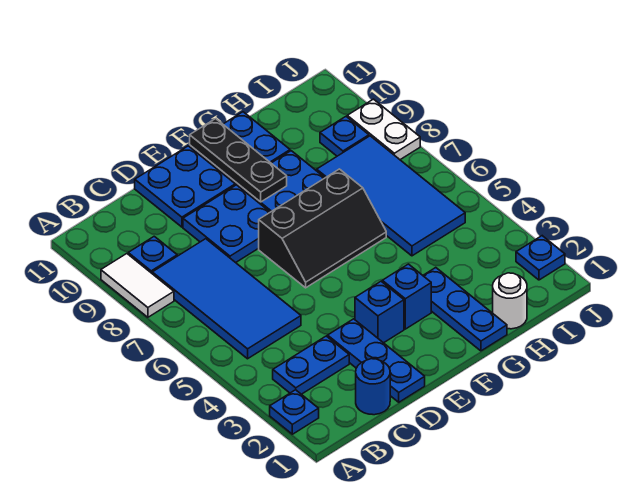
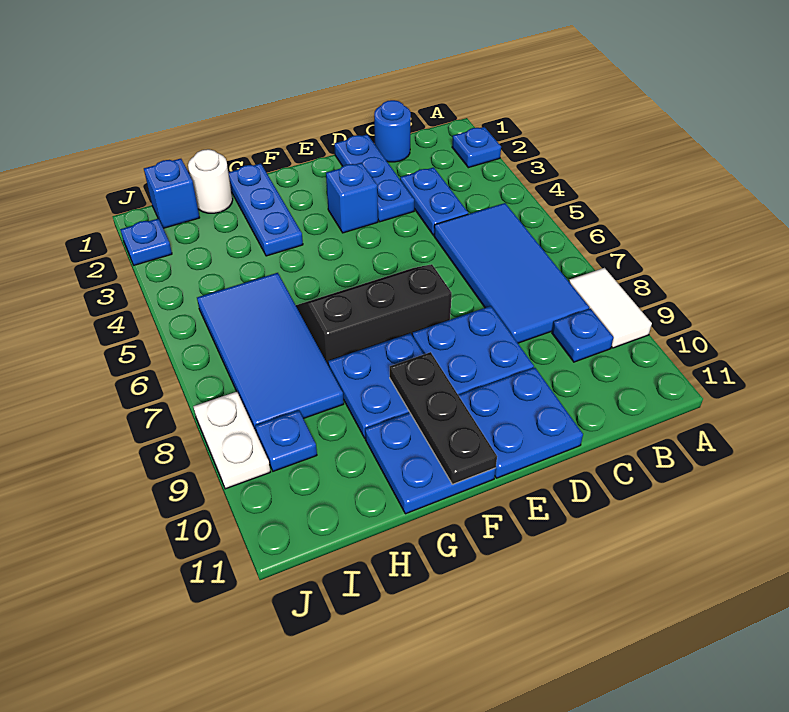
blue plate B3:C3 level 1 -> blue plate C3:C4 level 1
blue brick F3 level 1 -> blue brick I1 level 1

